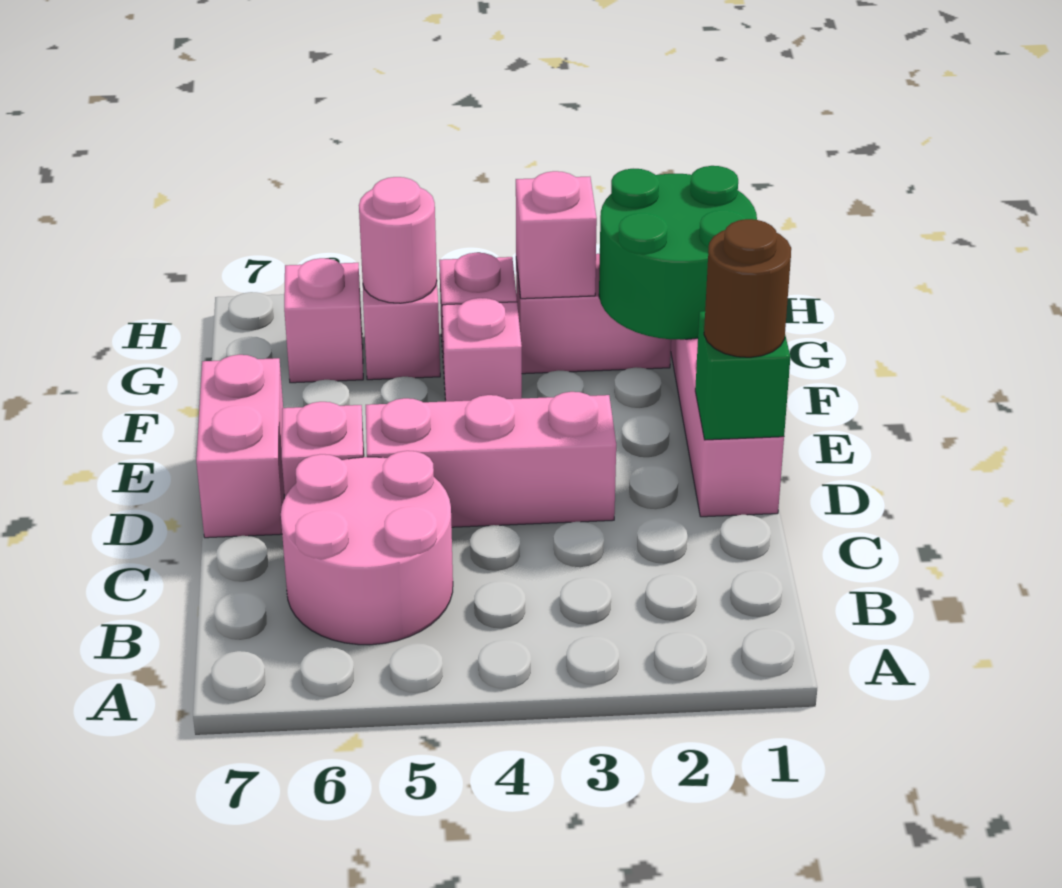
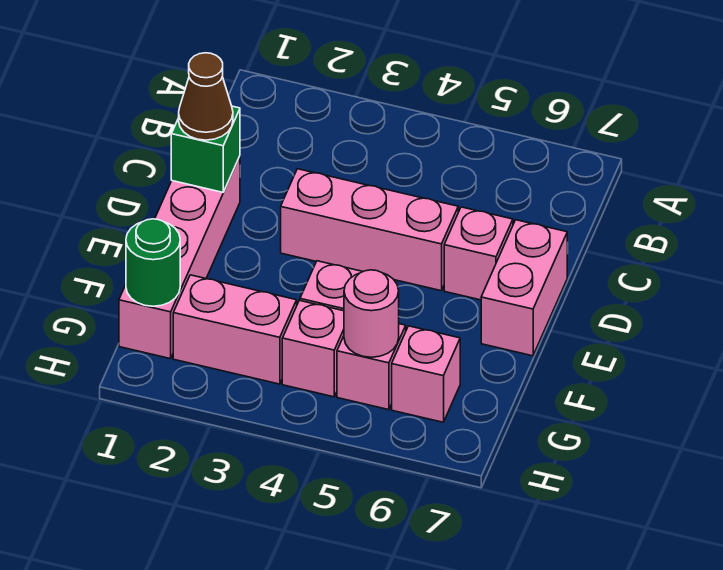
pink round brick B5:C6 level 1 -> none
brown round brick D1 level 3 -> brown cone D1 level 3
green round brick F1:G2 level 2 -> green round brick G1 level 2
pink brick G3 level 2 -> none

